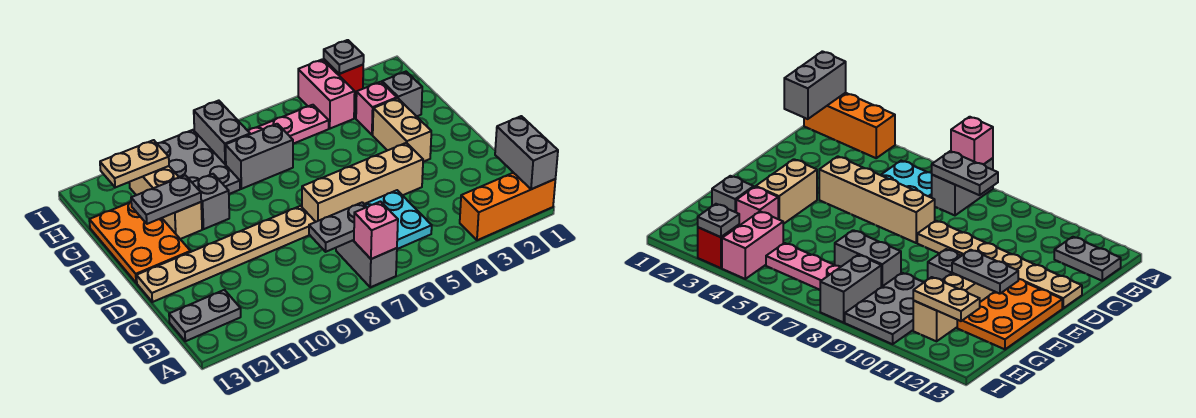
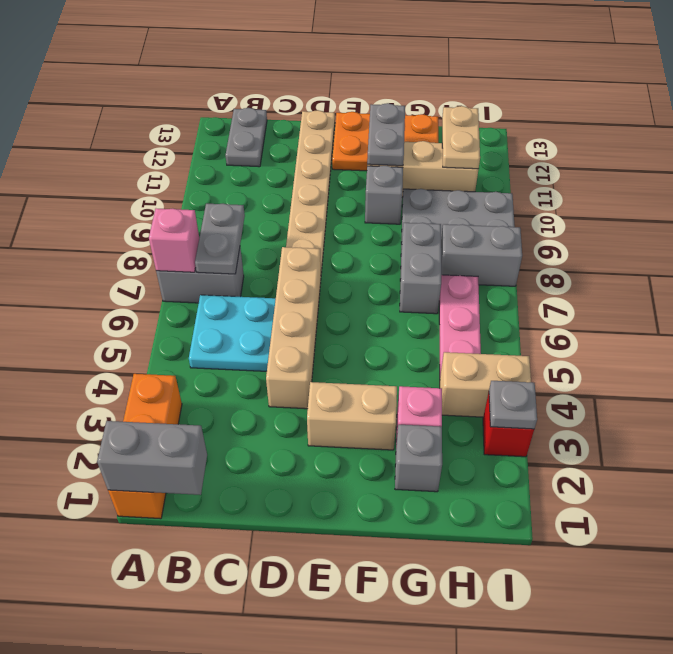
pink brick H4:I4 level 1 -> tan brick H4:I4 level 1

